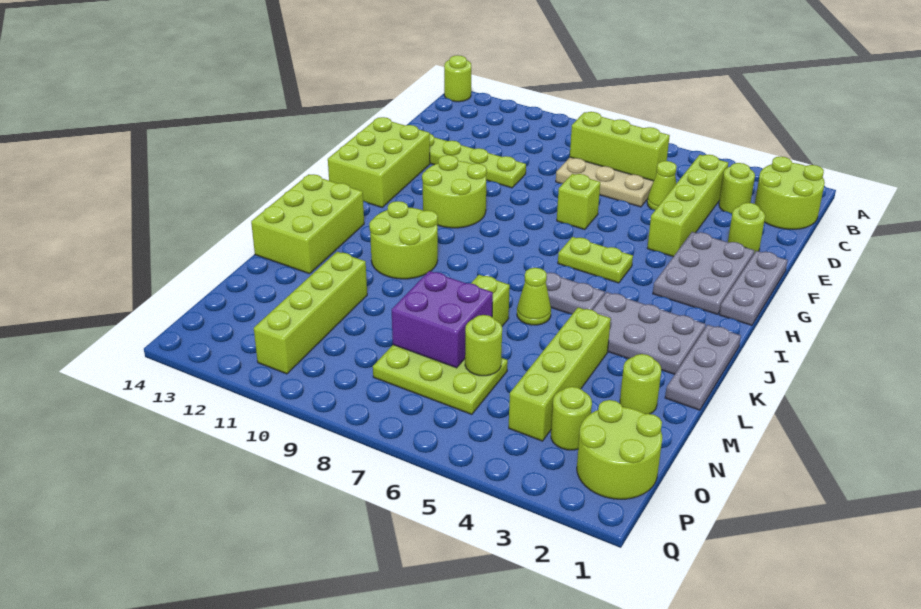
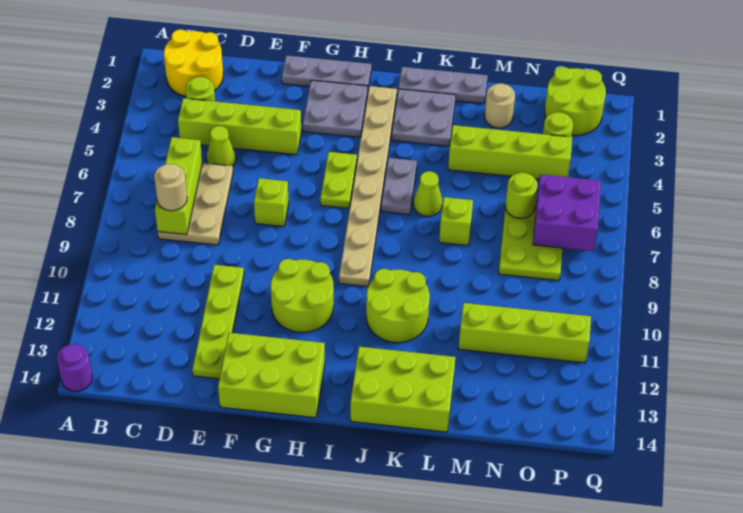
lime round brick A14 level 1 -> purple round brick A14 level 1
lime round brick B1:C2 level 1 -> yellow round brick B1:C2 level 1
none -> tan round brick C8 level 3
lime round brick E2 level 1 -> none
grey plate F2:H3 level 1 -> grey plate G2:H3 level 1
none -> tan plate I2:I9 level 1
grey plate J2:K4 level 1 -> grey plate J2:K3 level 1
lime round brick M2 level 1 -> tan round brick M2 level 1
purple brick M7:N8 level 2 -> purple brick O6:P7 level 2

